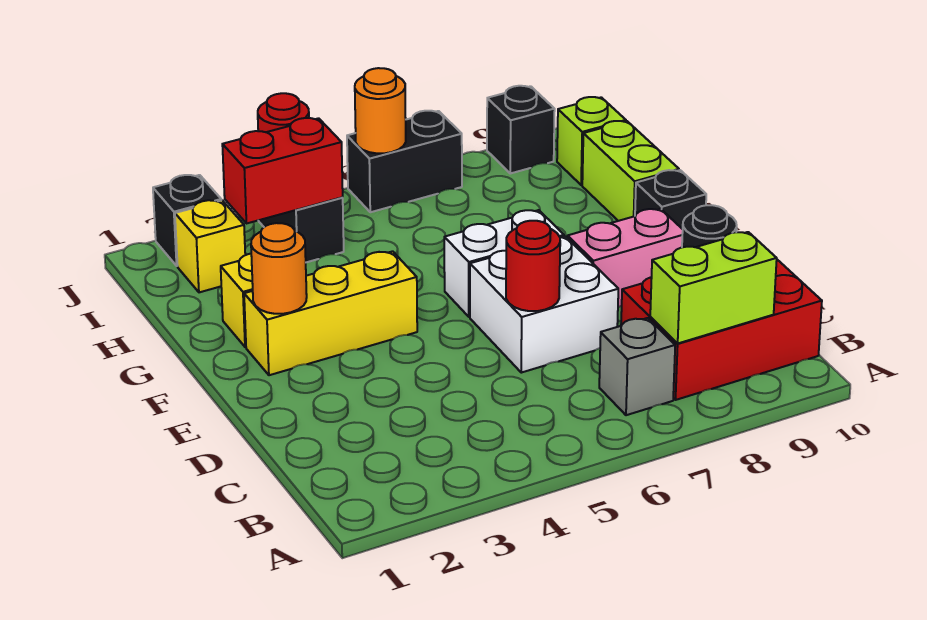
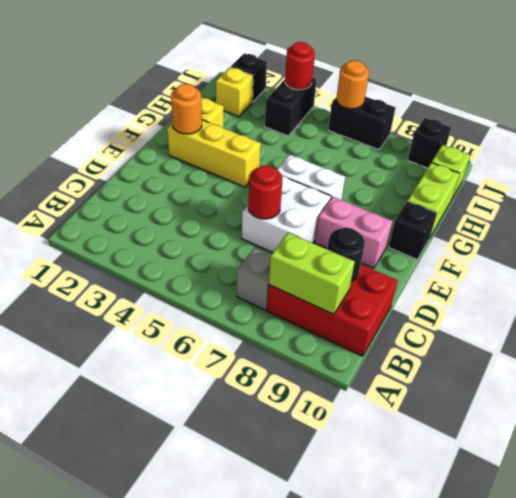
red brick I3:I4 level 2 -> none

